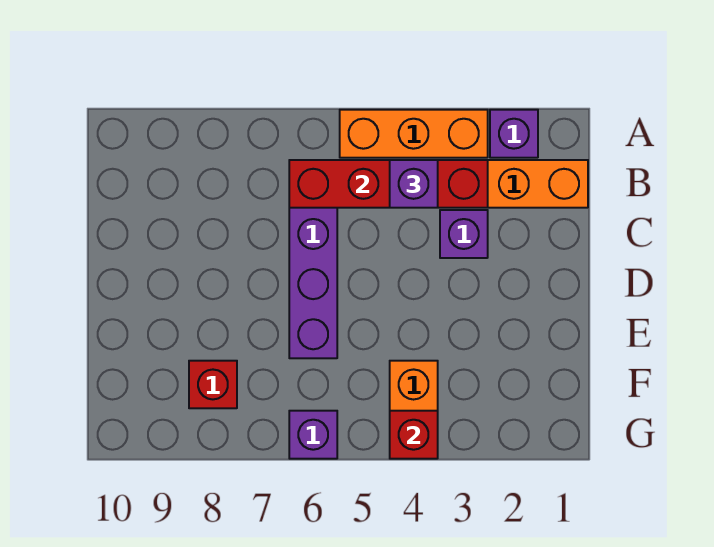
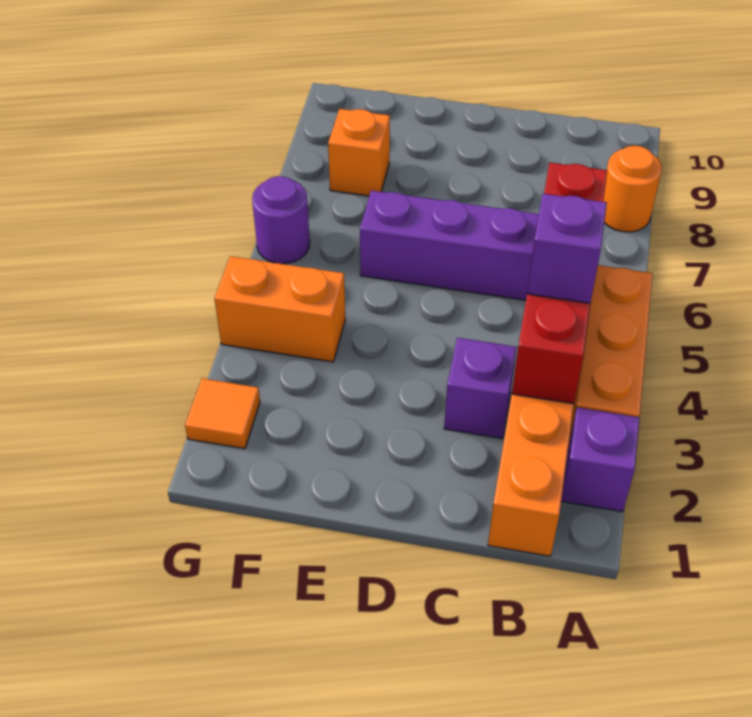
none -> orange round brick A8 level 1
red brick F8 level 1 -> orange brick F8 level 1
none -> orange tile G2 level 1
red brick G4 level 2 -> none
purple brick G6 level 1 -> purple round brick G6 level 1

